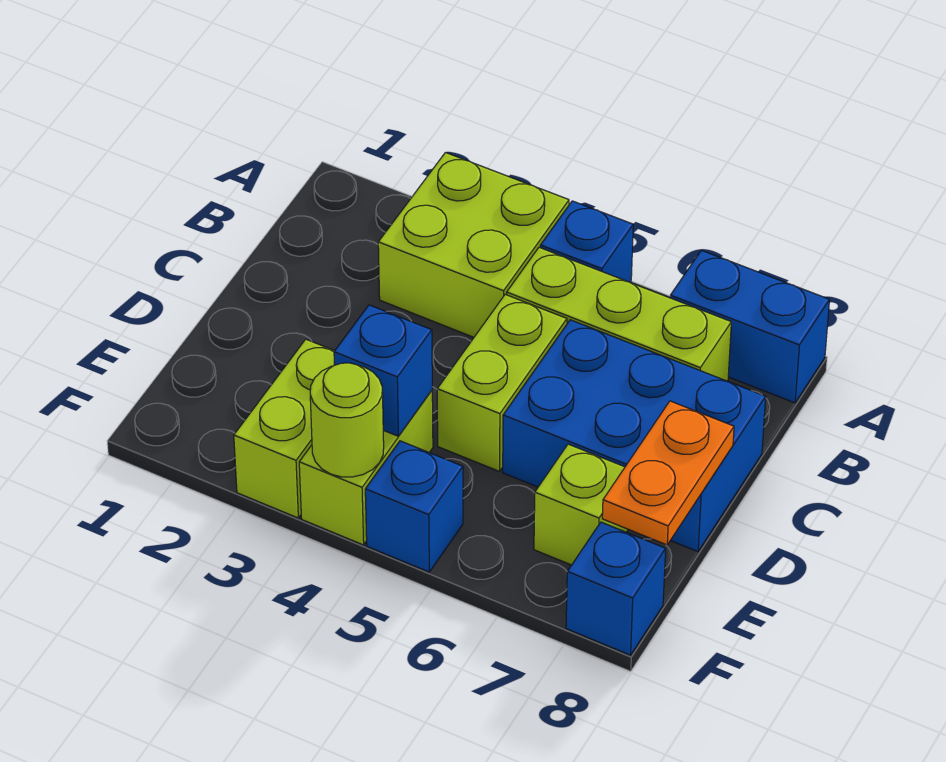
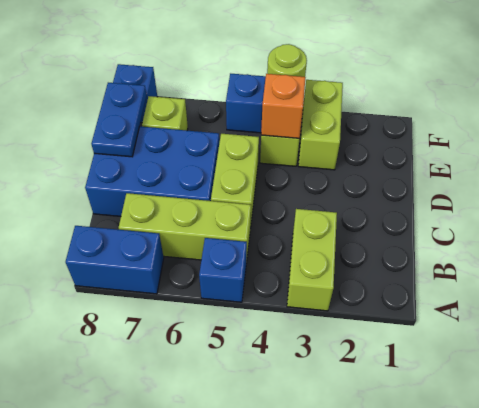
lime brick A3:B4 level 1 -> lime brick A3:B3 level 1
orange plate D8:E8 level 2 -> blue plate D8:E8 level 2
blue brick E4 level 2 -> orange brick E4 level 2

